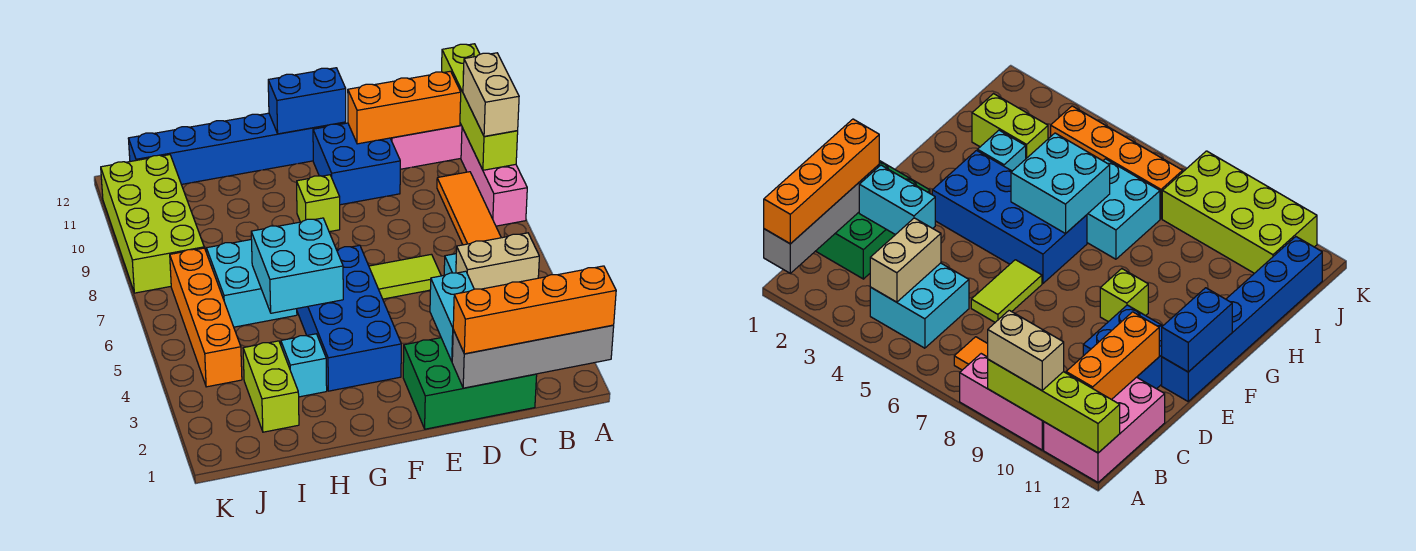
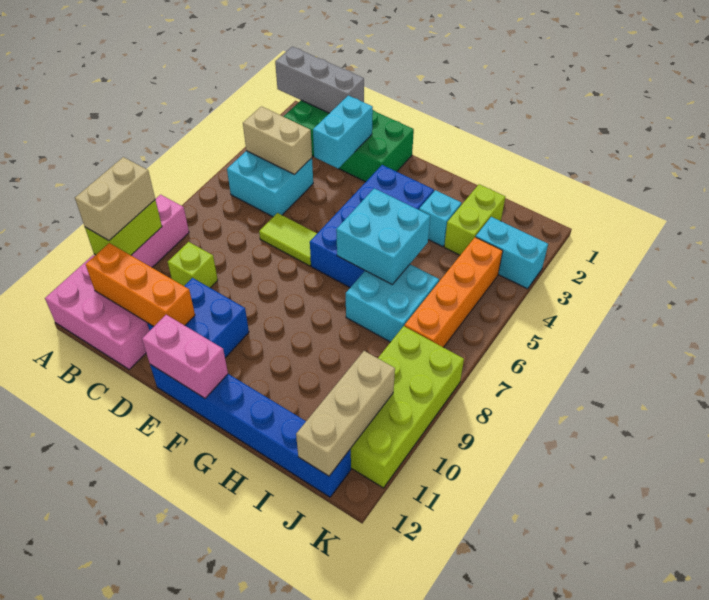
grey brick A1:D1 level 2 -> grey brick A1:C1 level 2
orange brick A1:D1 level 3 -> none
lime brick A9:A12 level 2 -> lime brick A9:A10 level 2
orange tile B7:B9 level 1 -> none
green brick C1:E2 level 1 -> green brick B1:E2 level 1
blue brick E12:F12 level 2 -> pink brick E12:F12 level 2
lime brick F9 level 1 -> lime brick C9 level 1
none -> cyan brick J3:K3 level 1
none -> tan brick J10:J12 level 2

